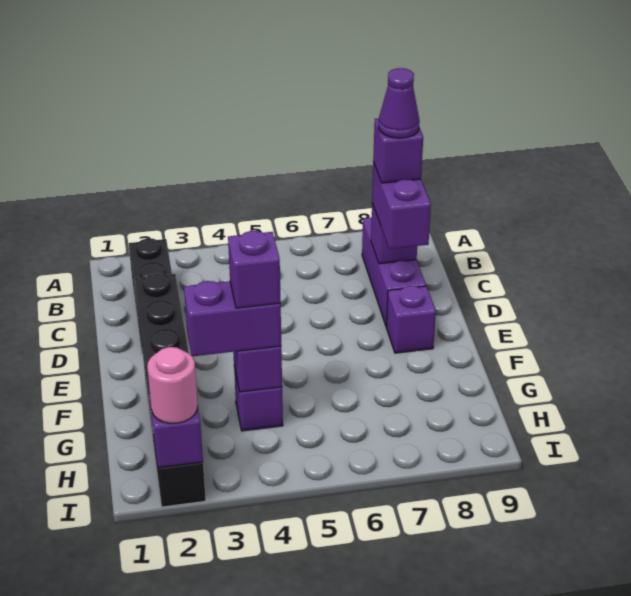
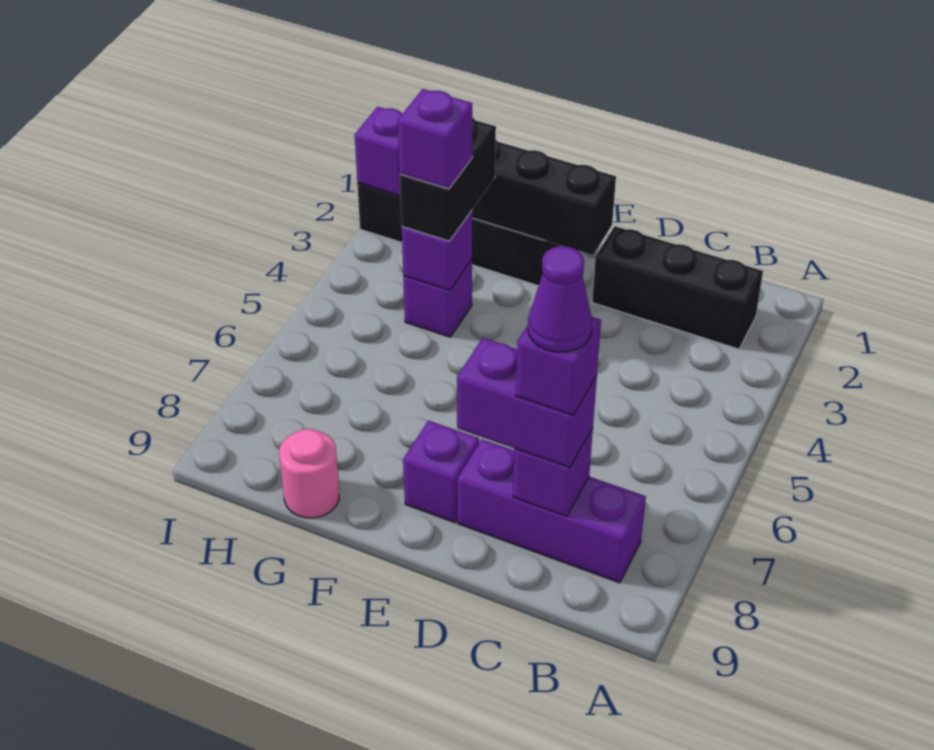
purple brick G3:G4 level 3 -> black brick G3:G4 level 3
pink round brick I2 level 3 -> pink round brick G9 level 1

